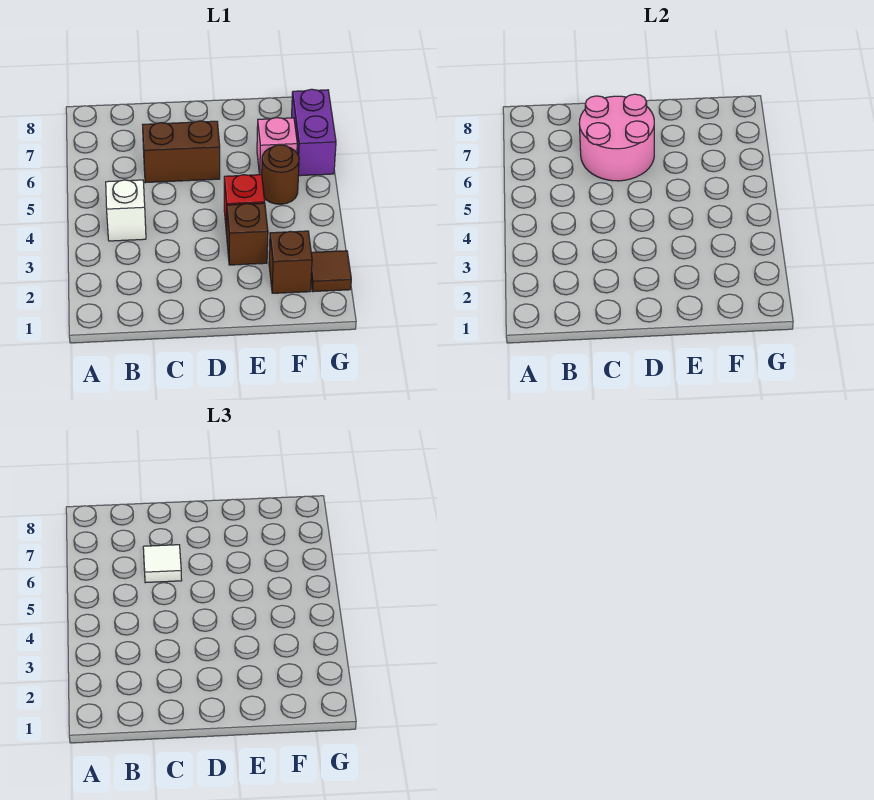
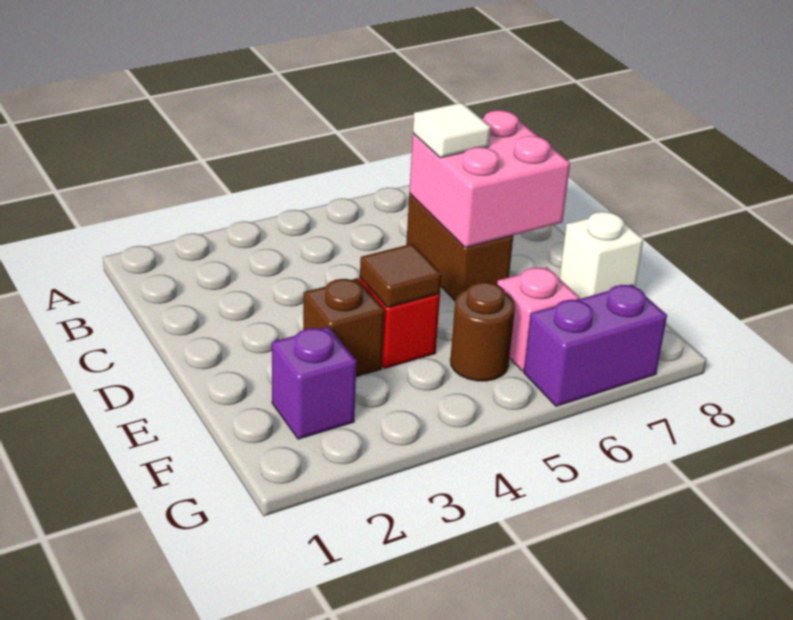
white brick B4 level 1 -> white brick E8 level 1
pink round brick C6:D7 level 2 -> pink brick C6:D7 level 2
brown brick F2 level 1 -> purple brick F2 level 1
brown tile G2 level 1 -> brown tile E4 level 2

